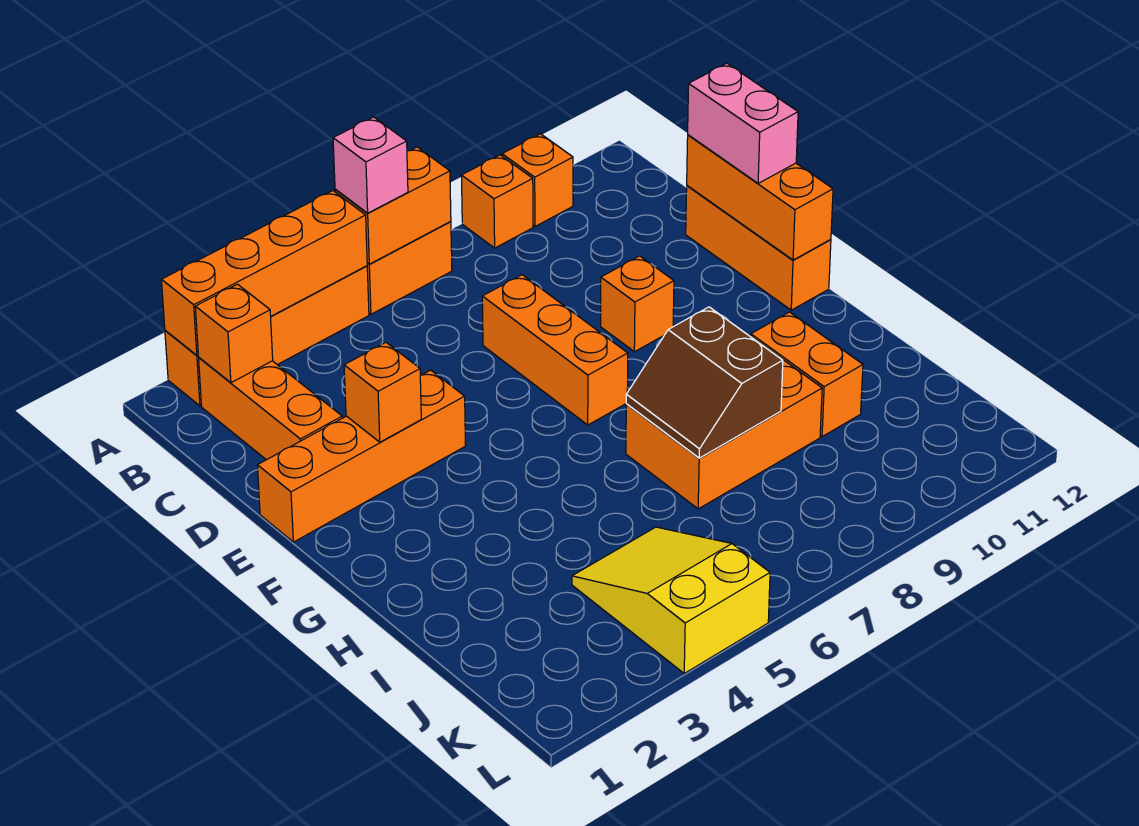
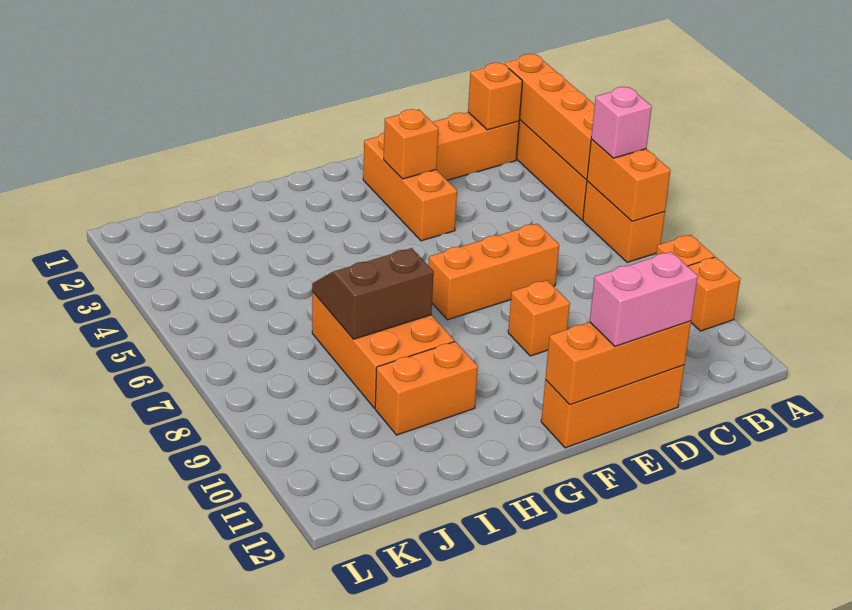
orange brick E1:E4 level 1 -> orange brick E2:E4 level 1
yellow slope J4:L5 level 1 top L -> none

